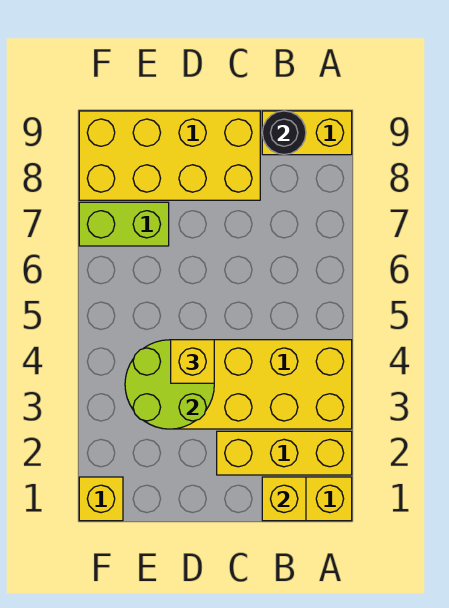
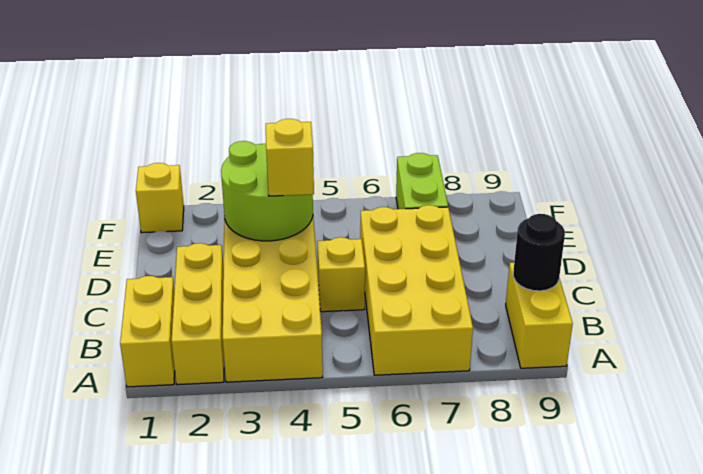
yellow brick B1 level 2 -> yellow brick C5 level 1
yellow brick C8:F9 level 1 -> yellow brick A6:D7 level 1

